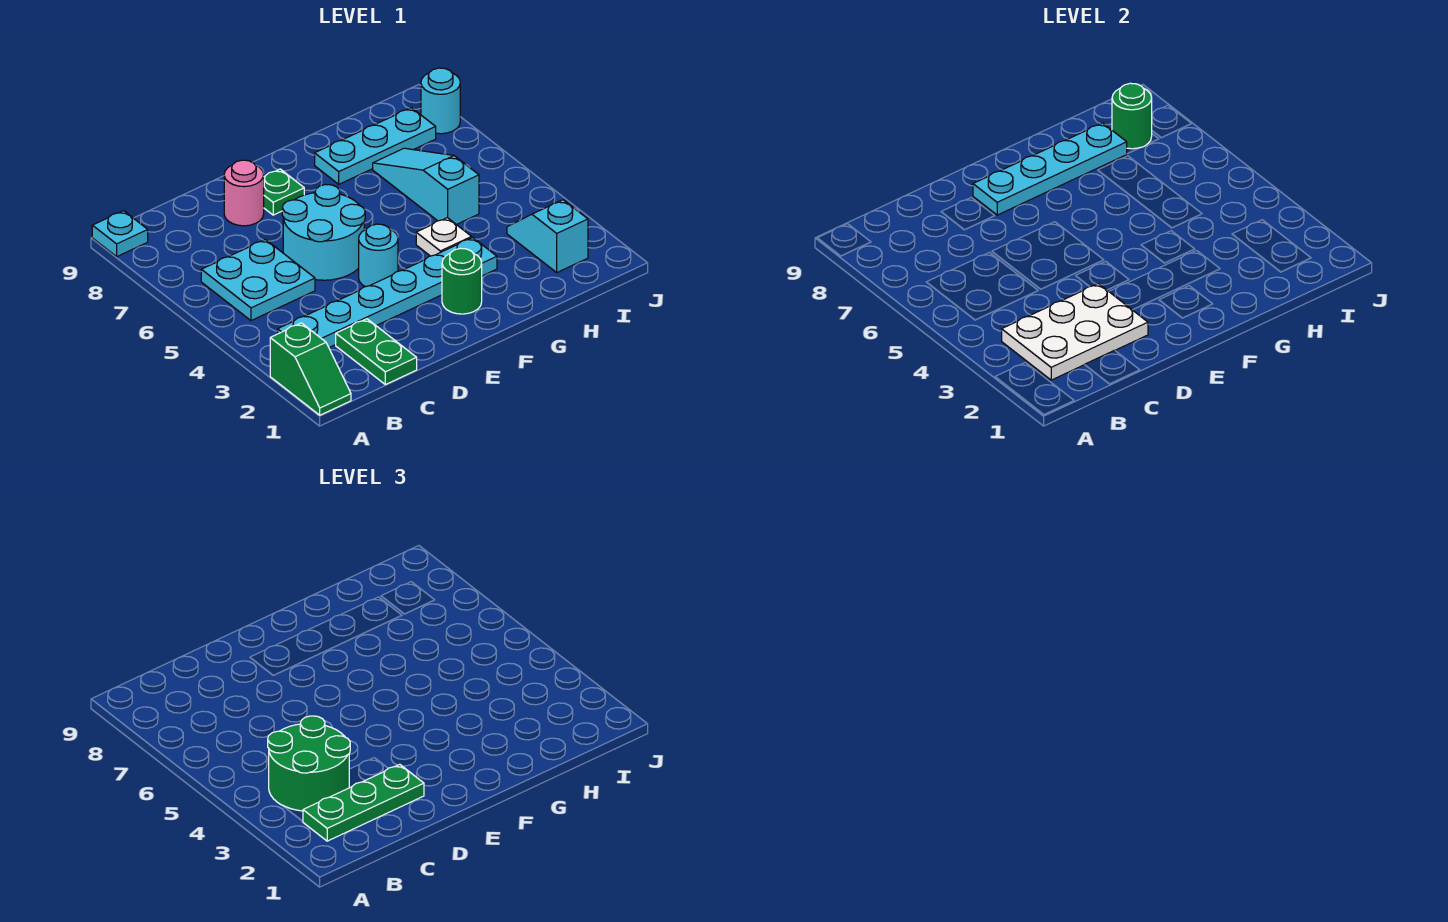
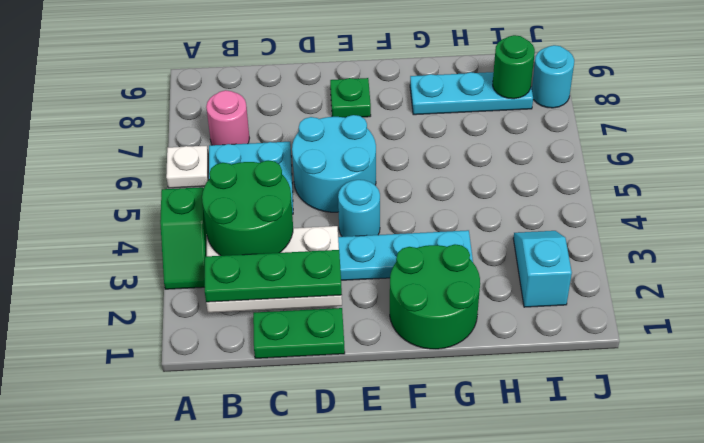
green slope A1:A2 level 1 top 2 -> green slope A3:A4 level 1 top 4
cyan plate A9 level 1 -> none
green plate C1:C2 level 1 -> green plate C1:D1 level 1
pink round brick D8 level 1 -> pink round brick B7 level 1
cyan plate E8:H8 level 2 -> none
green round brick F2 level 1 -> green round brick F1:G2 level 1
white plate G4 level 1 -> white plate A6 level 1
cyan slope H5:H7 level 1 top 5 -> none

